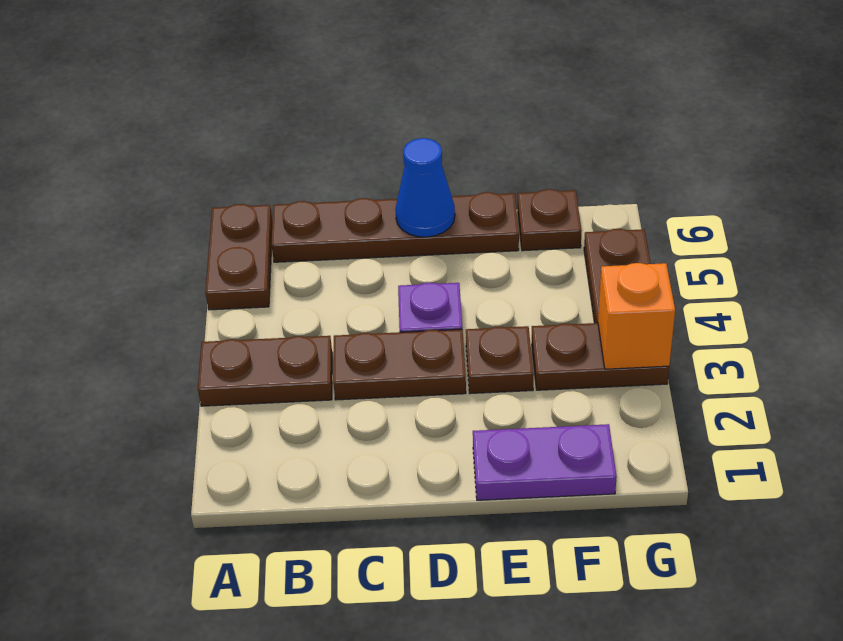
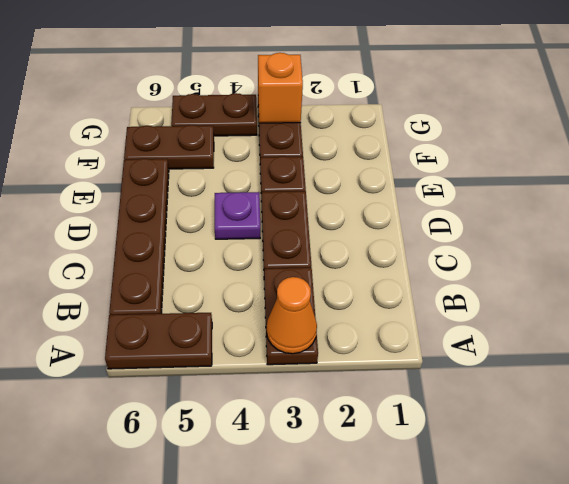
none -> orange cone A3 level 2
blue cone D6 level 2 -> none
purple plate E1:F1 level 1 -> none
brown plate F6 level 1 -> brown plate F5:F6 level 1

